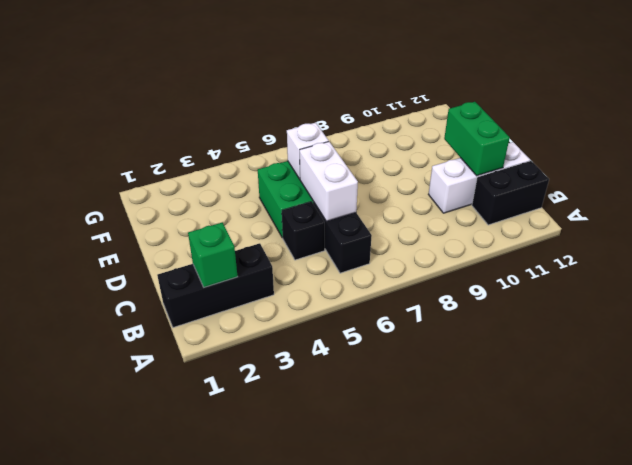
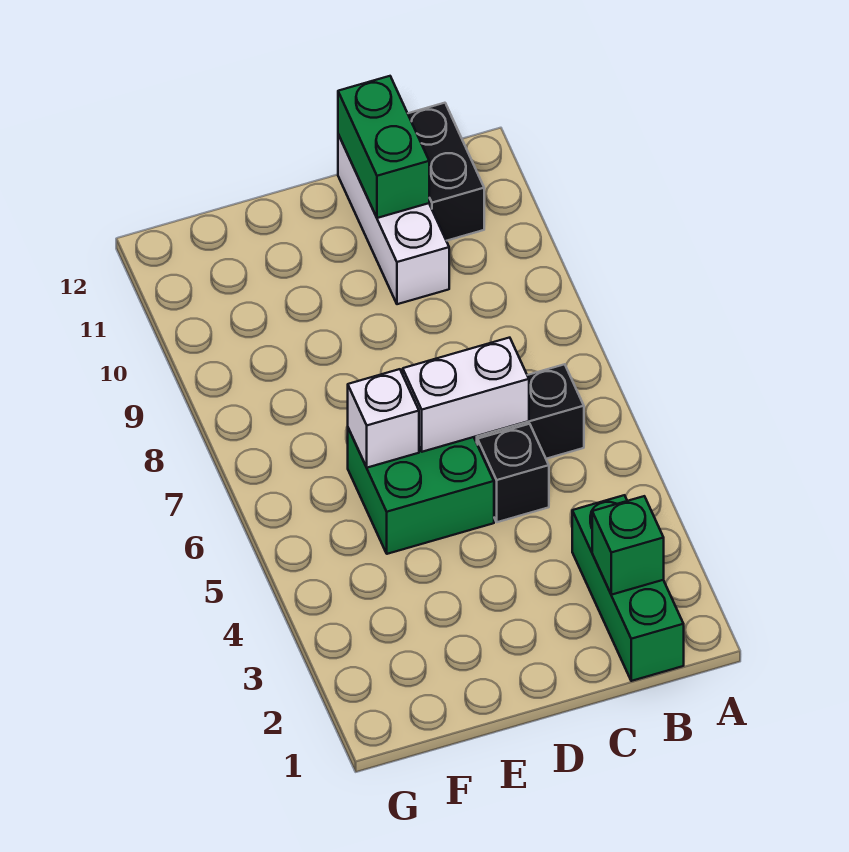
black brick B1:B3 level 1 -> green brick B1:B3 level 1
green brick C11:D11 level 2 -> green brick C11:C12 level 2

